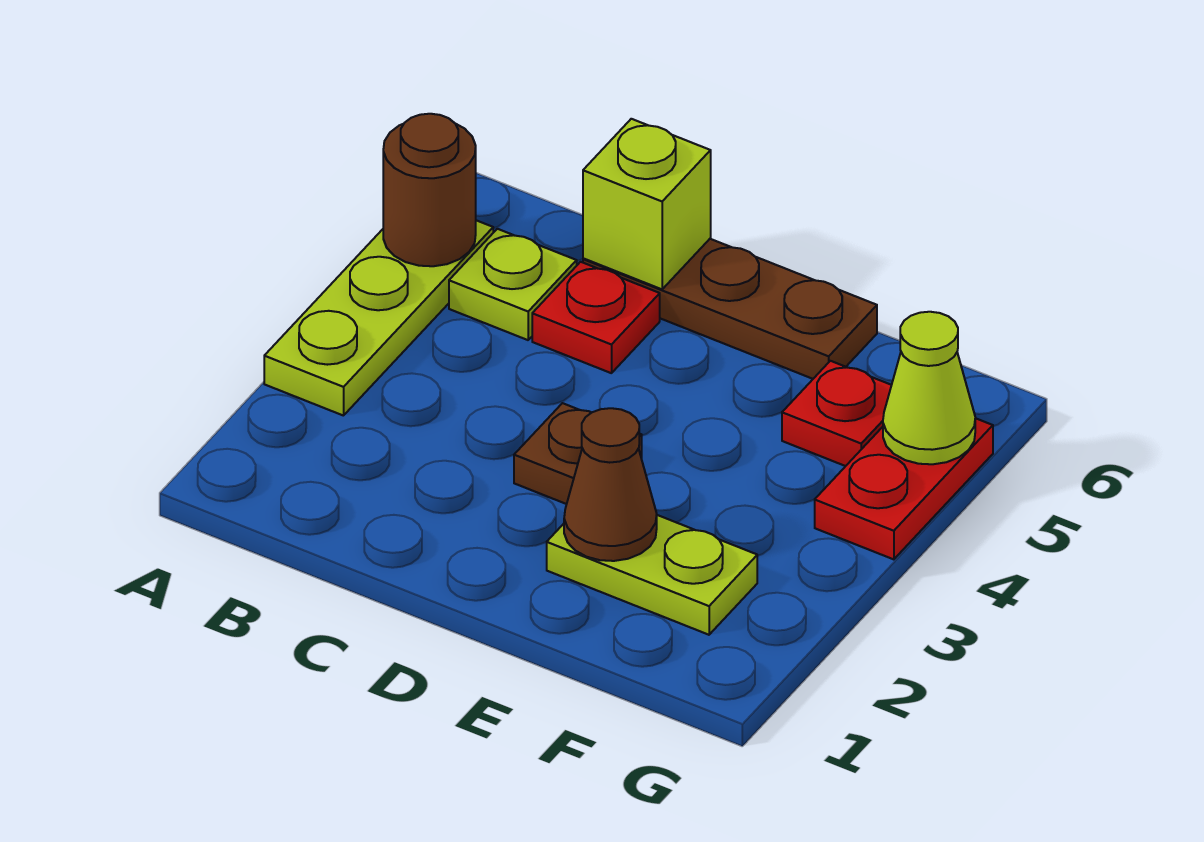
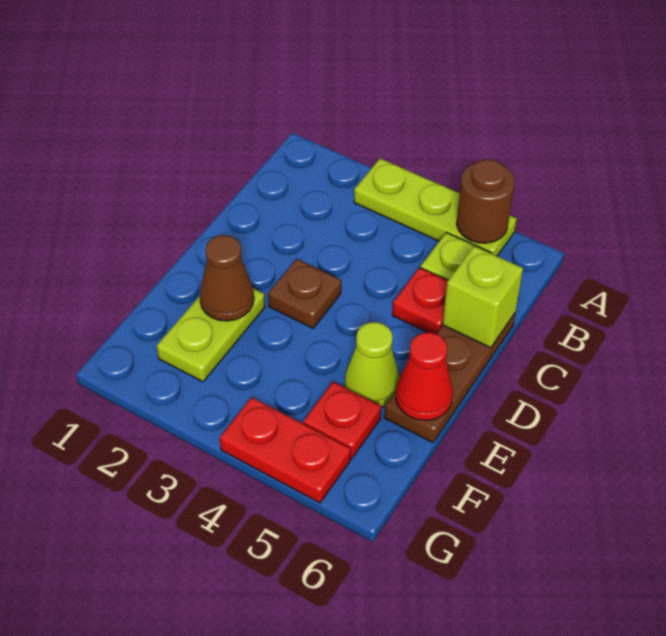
none -> red cone E6 level 2
lime cone G5 level 2 -> lime cone E5 level 1

